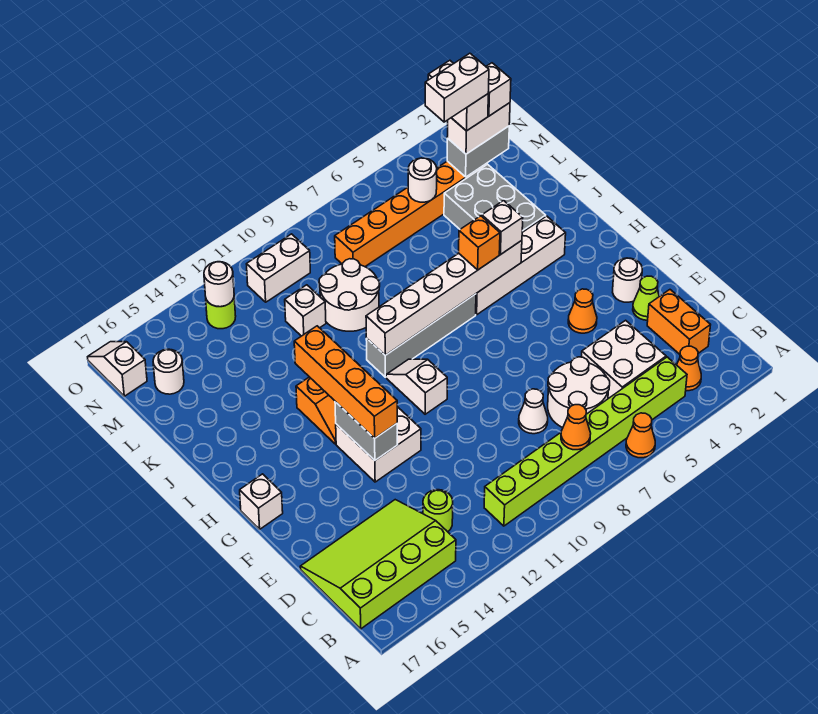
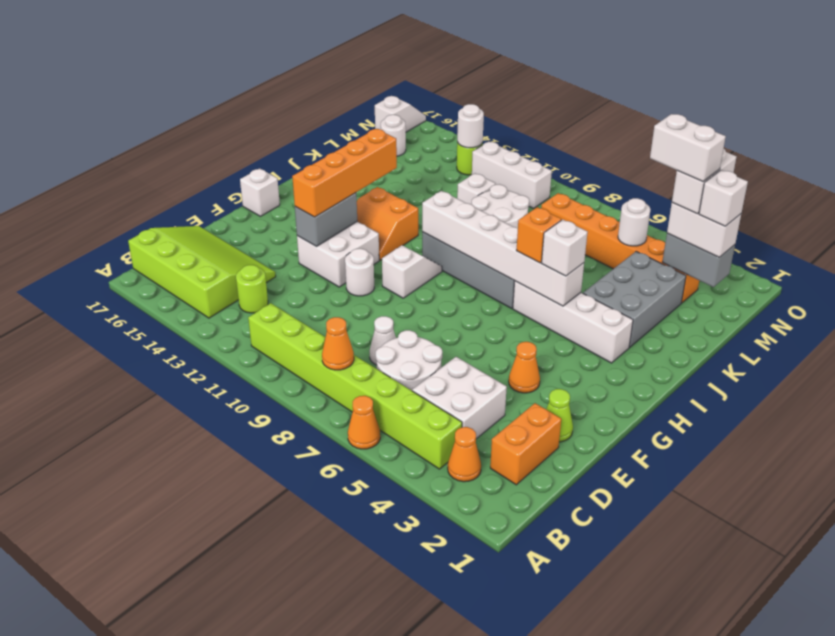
white round brick F2 level 1 -> white round brick F11 level 1
white brick N10:N11 level 1 -> white brick N10:N12 level 1

